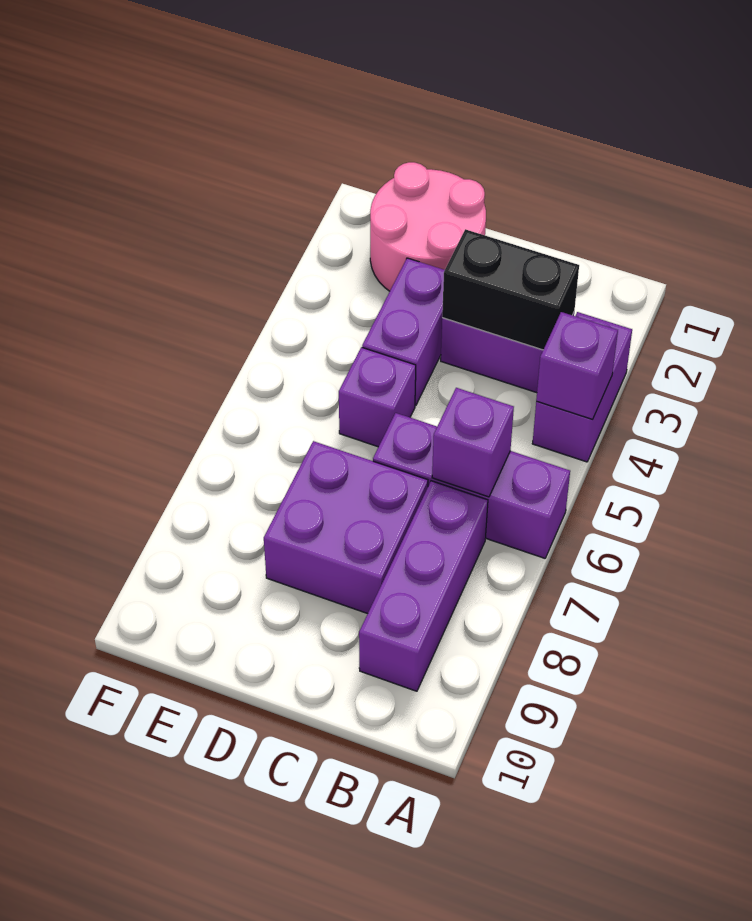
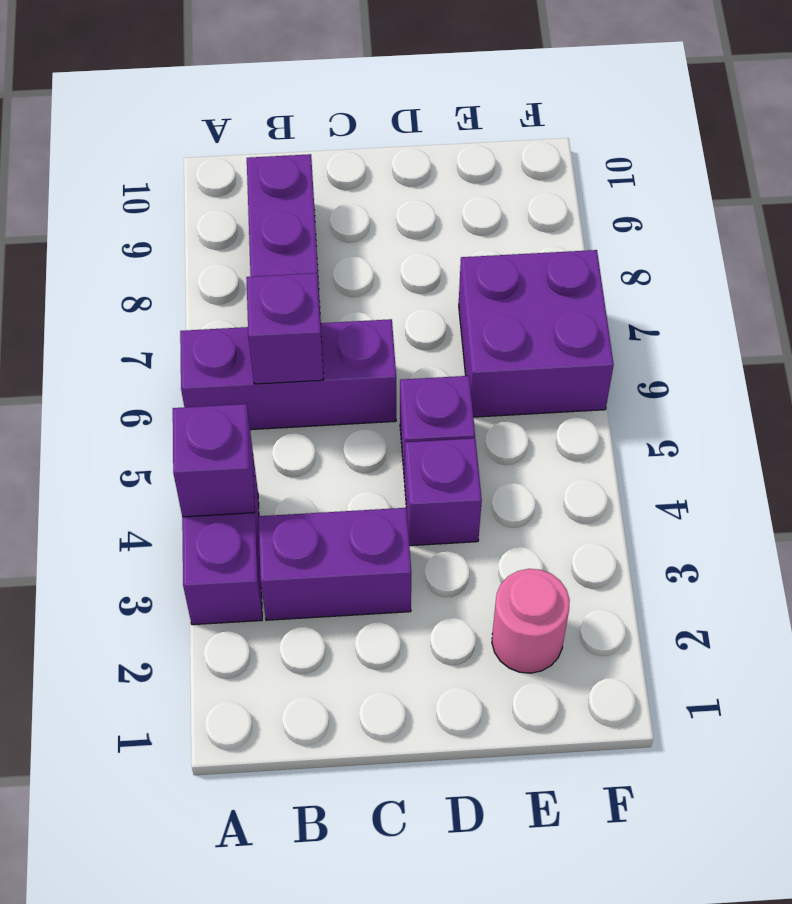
black brick B3:C3 level 2 -> none
purple brick C7:D8 level 1 -> purple brick E6:F7 level 1
pink round brick D1:E2 level 1 -> pink round brick E2 level 1
purple brick D3:D4 level 1 -> purple brick D4 level 1

